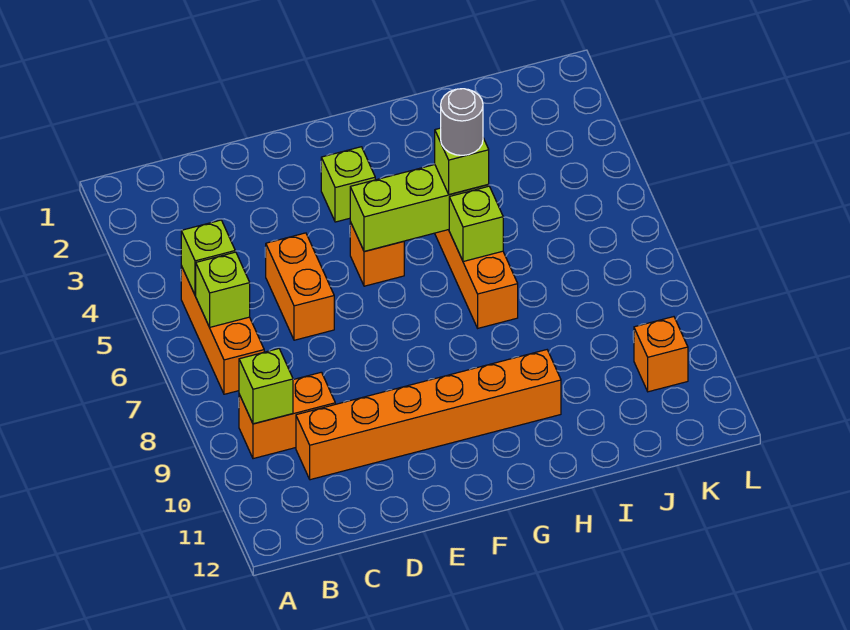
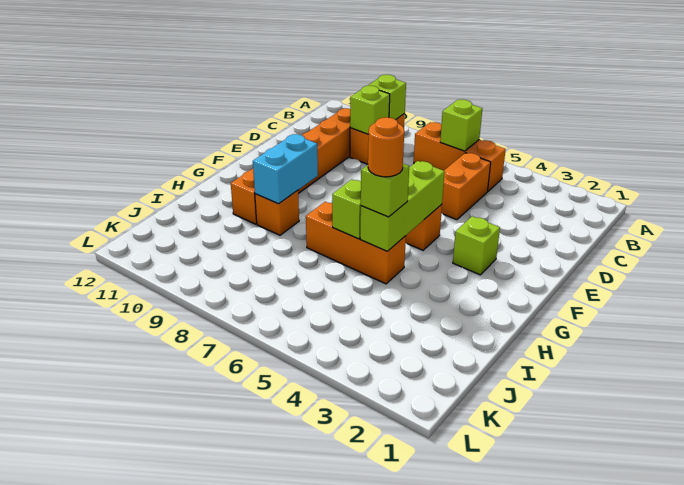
lime brick B5 level 2 -> lime brick C9 level 2
orange brick D5:D6 level 1 -> orange brick C5:D5 level 1
none -> cyan brick G9:H9 level 2
grey round brick H5 level 4 -> orange round brick H5 level 4
orange brick K10 level 1 -> orange brick H9 level 1

